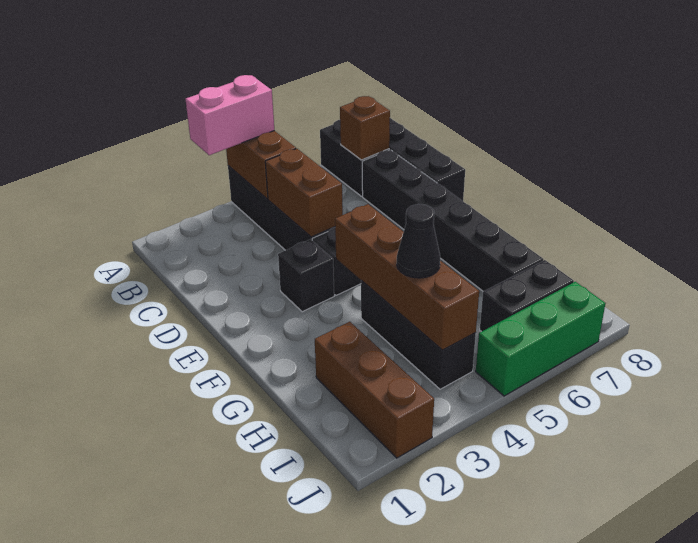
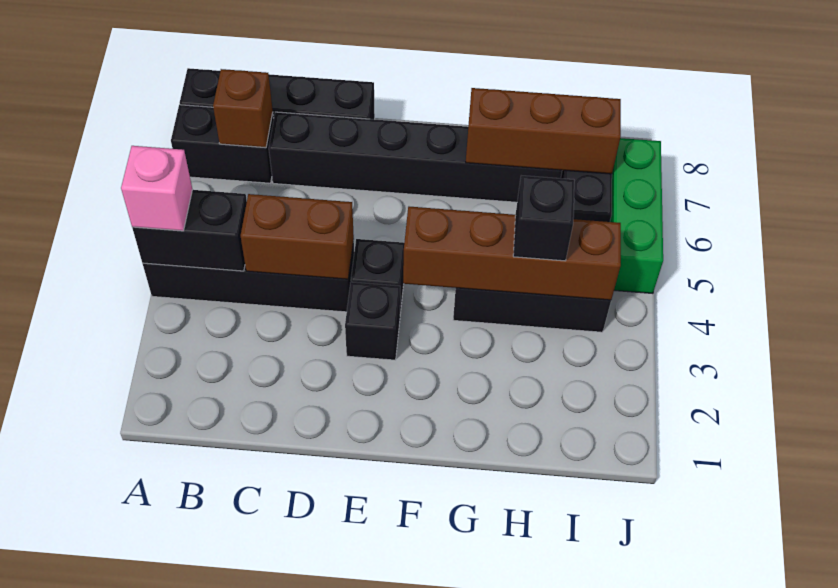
pink brick A3:A4 level 3 -> pink brick A4 level 3
brown brick A4:B4 level 2 -> black brick A4:B4 level 2
brown brick H2:J2 level 1 -> brown brick G7:I7 level 2
black cone H4 level 3 -> black brick H4 level 3

